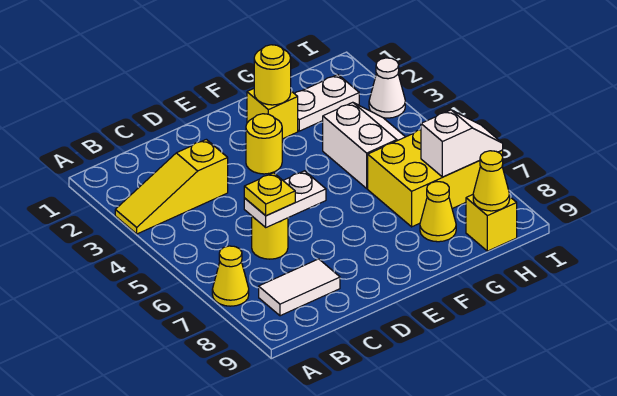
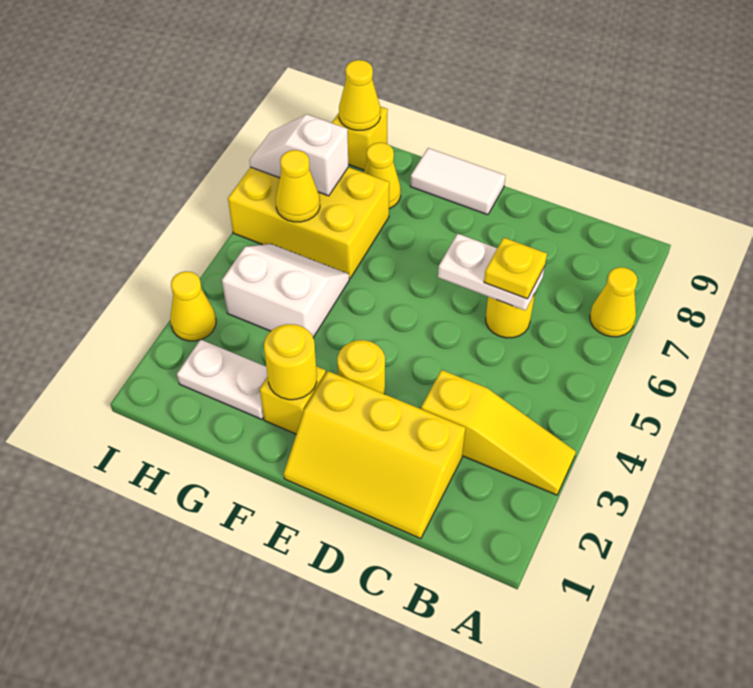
white tile B8:C8 level 1 -> white tile E9:F9 level 1
none -> yellow slope C1:E2 level 1 top 2
white slope G4:H5 level 1 top G -> white slope G4:H5 level 1 top 4
none -> yellow cone H6 level 2
white cone I3 level 1 -> yellow cone I3 level 1

